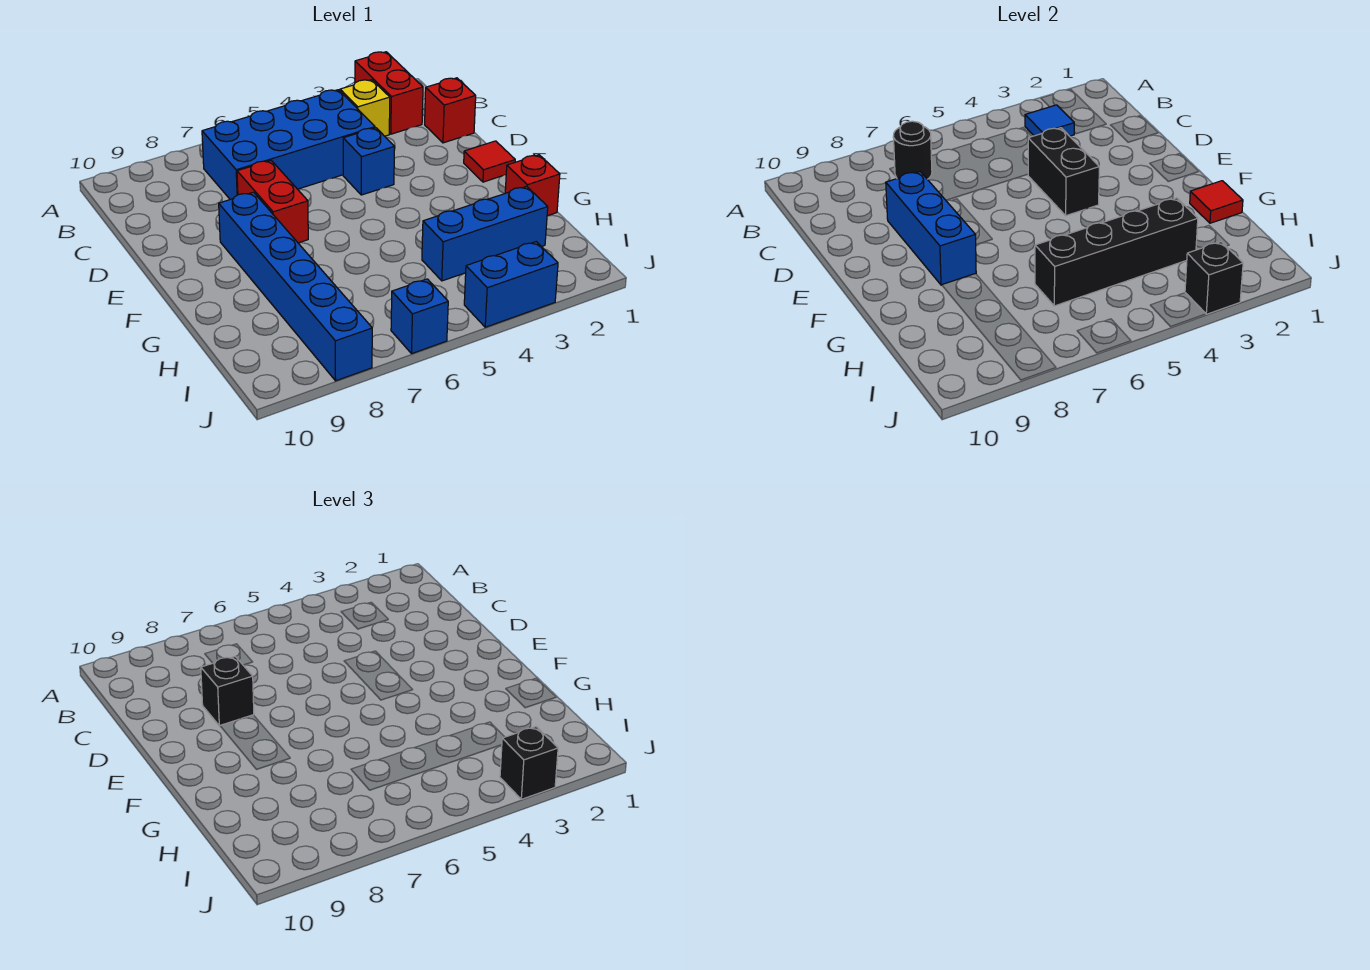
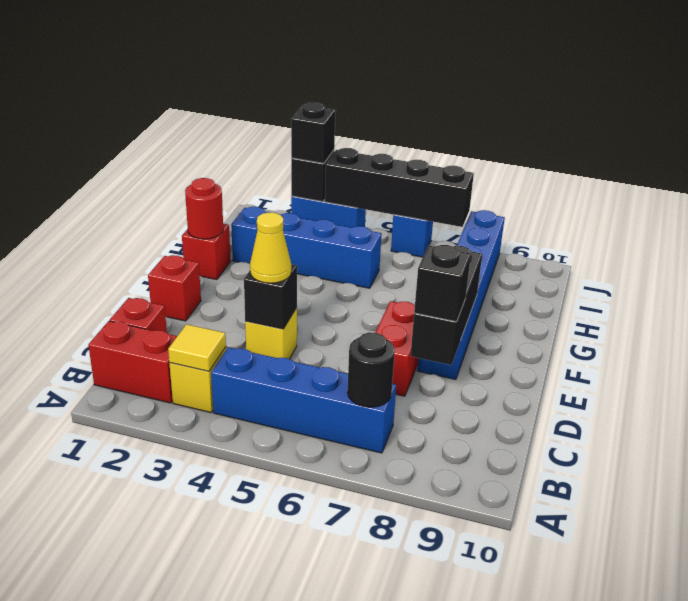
red brick A2:B2 level 1 -> red brick B1:B2 level 1
blue tile B3 level 2 -> yellow tile B3 level 2
blue brick B4:C7 level 1 -> blue brick B4:B7 level 1
blue brick D4 level 1 -> yellow brick D4 level 1
black brick D4:E4 level 2 -> black brick D4 level 2
none -> yellow cone D4 level 3
blue brick D8:F8 level 2 -> black brick D8:F8 level 2
red tile E1 level 1 -> red brick E1 level 1
red tile G1 level 2 -> red round brick G1 level 2
blue brick H2:H4 level 1 -> blue brick H2:H5 level 1
black brick H3:H6 level 2 -> black brick J4:J7 level 2

